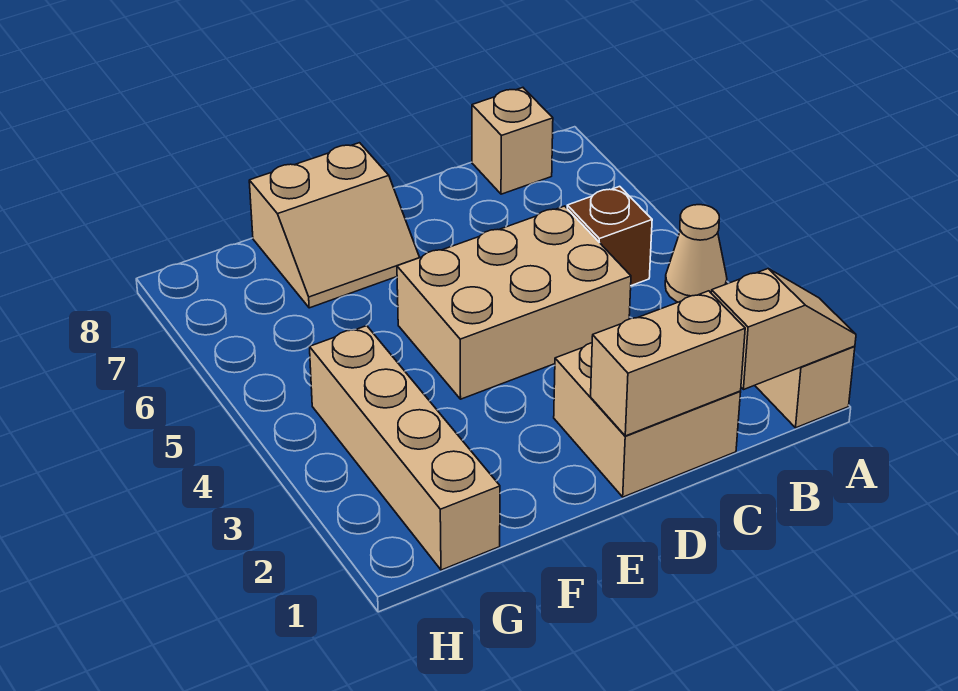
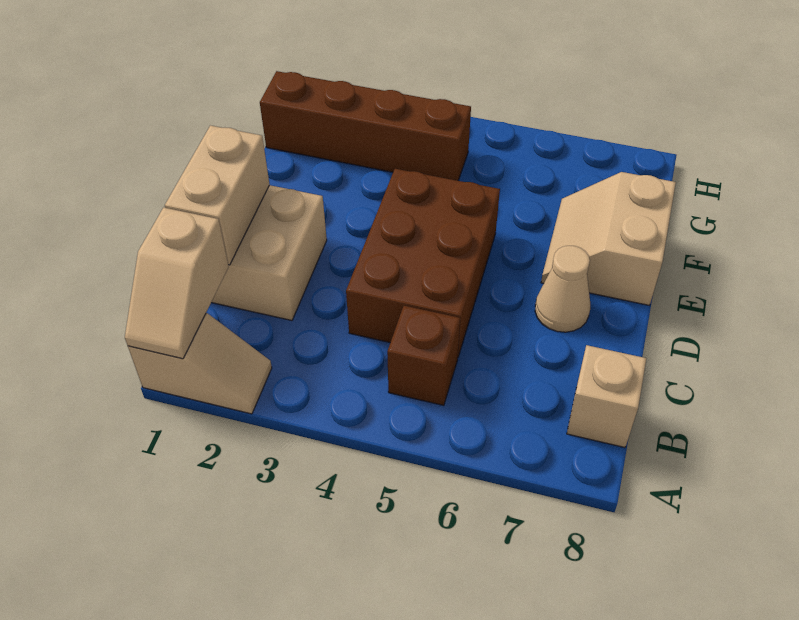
tan cone A4 level 1 -> tan cone D7 level 1
tan brick C4:E5 level 1 -> brown brick C4:E5 level 1
tan brick G1:G4 level 1 -> brown brick G1:G4 level 1

